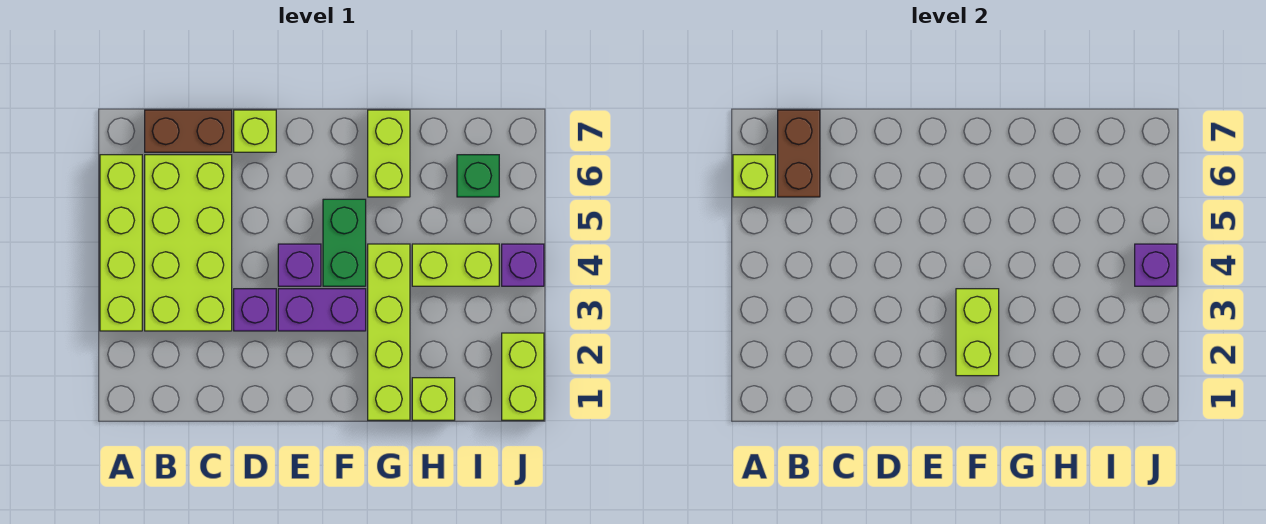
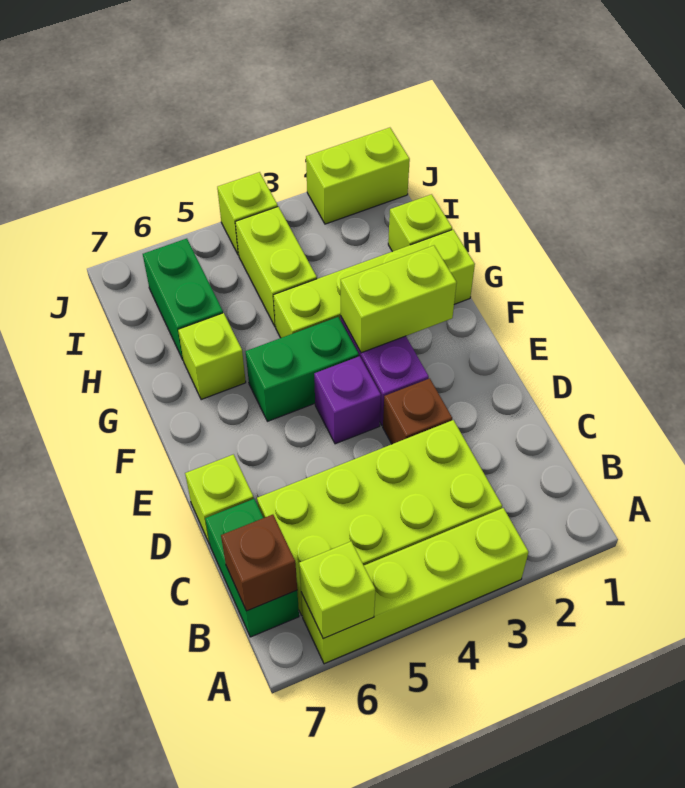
brown brick B6:B7 level 2 -> brown brick B7 level 2
brown brick B7:C7 level 1 -> green brick B7:C7 level 1
purple brick D3 level 1 -> brown brick D3 level 1
lime brick G6:G7 level 1 -> lime brick G6 level 1
green brick I6 level 1 -> green brick H6:I6 level 1
purple brick J4 level 1 -> lime brick J4 level 1
purple brick J4 level 2 -> none

